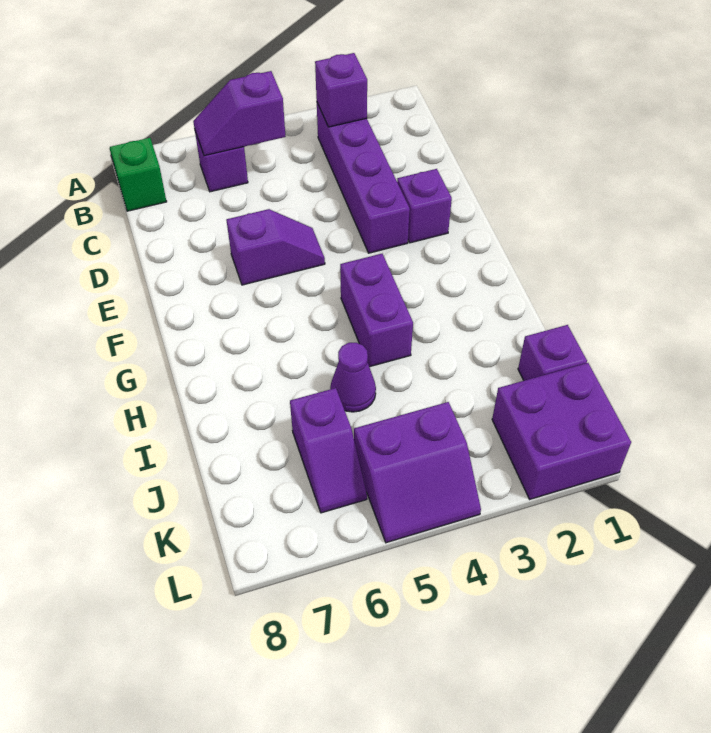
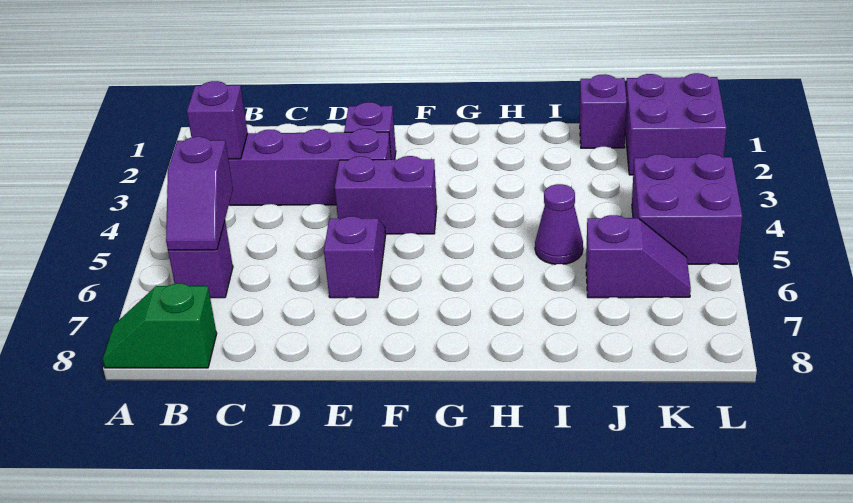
purple brick G4:H4 level 1 -> purple brick E4:F4 level 1
purple slope K4:L5 level 1 top K -> purple brick K4:L5 level 1

